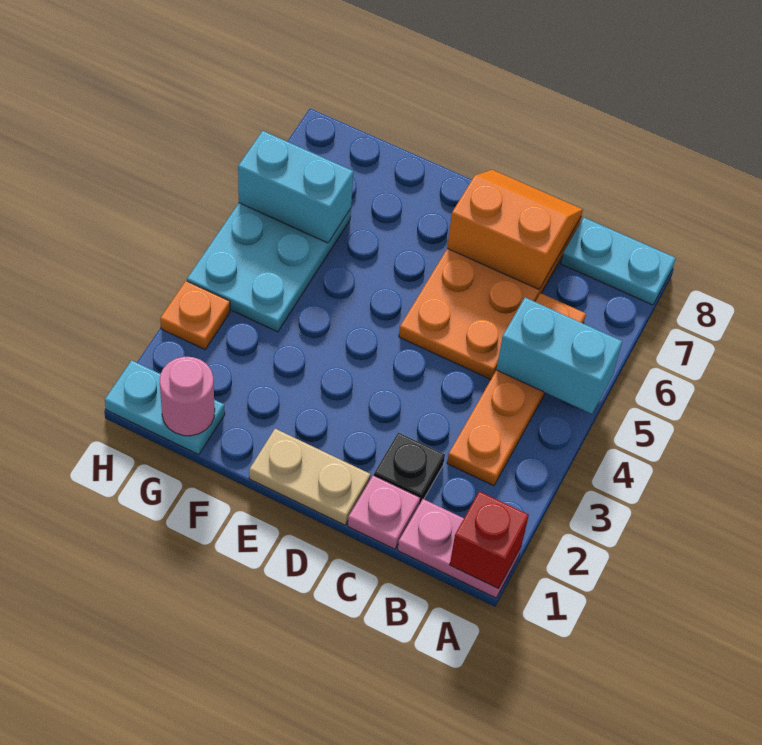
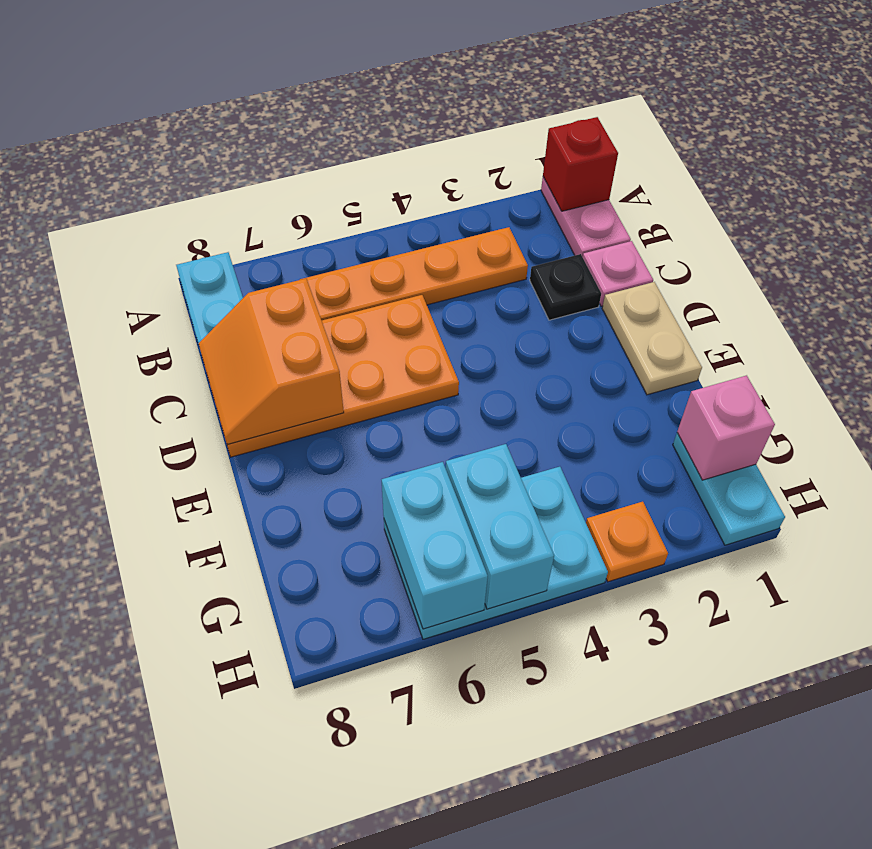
cyan brick A5:B5 level 2 -> cyan brick G5:H5 level 2
pink round brick G1 level 2 -> pink brick G1 level 2

